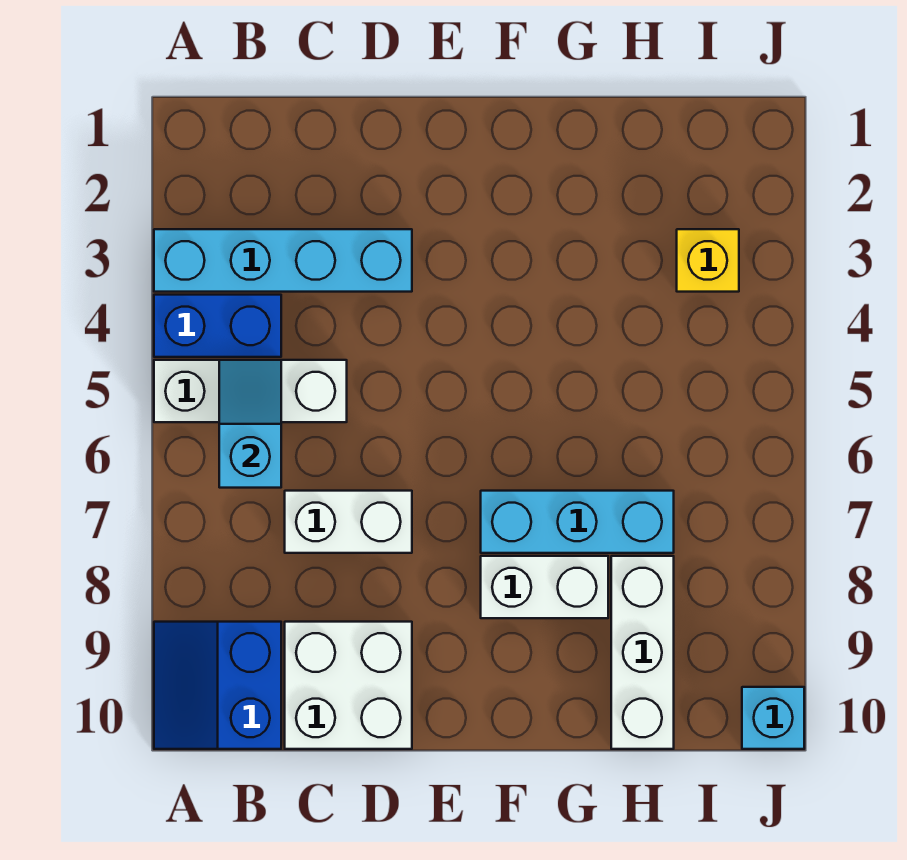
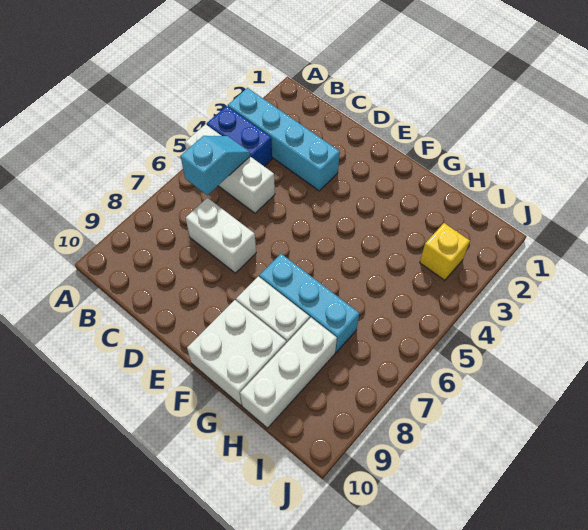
blue slope A9:B10 level 1 top B -> none
white brick C9:D10 level 1 -> white brick F9:G10 level 1
cyan brick J10 level 1 -> none

